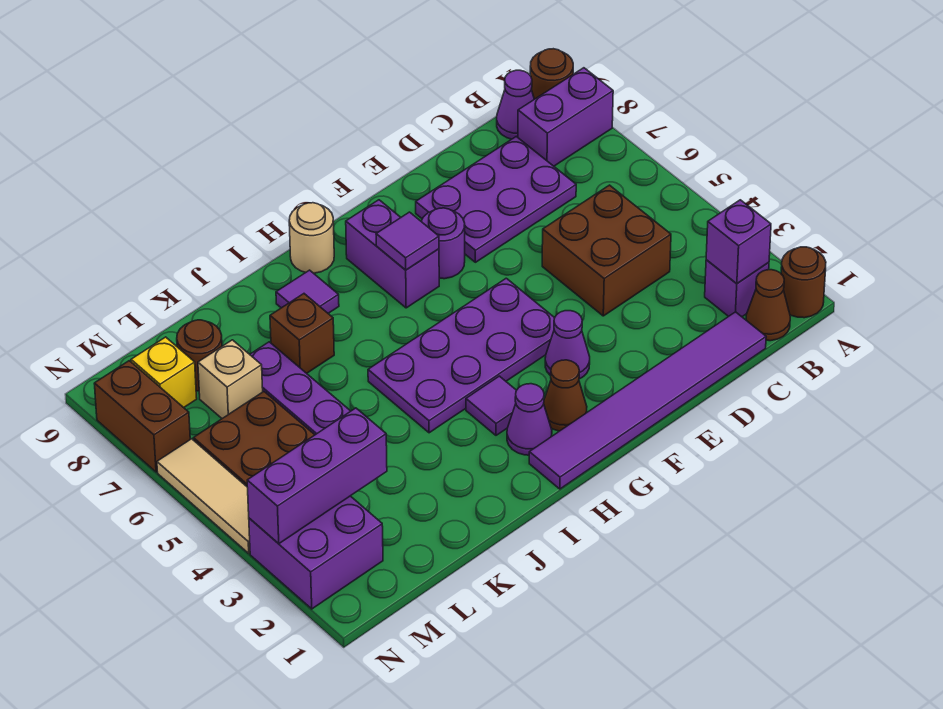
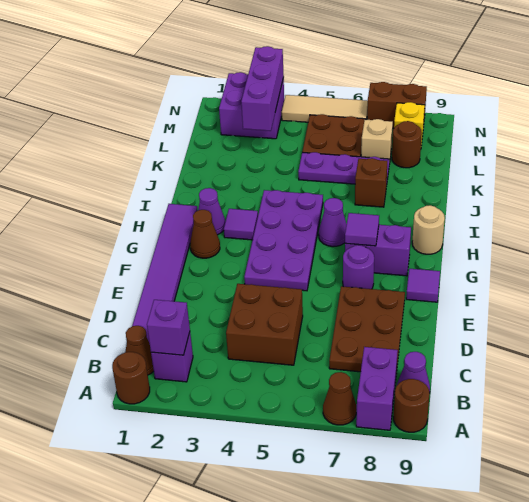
none -> brown cone A7 level 1
purple plate C7:E8 level 1 -> brown plate C7:E8 level 1
purple cone F3 level 1 -> purple cone H6 level 1
purple tile I8 level 1 -> purple tile F9 level 1

